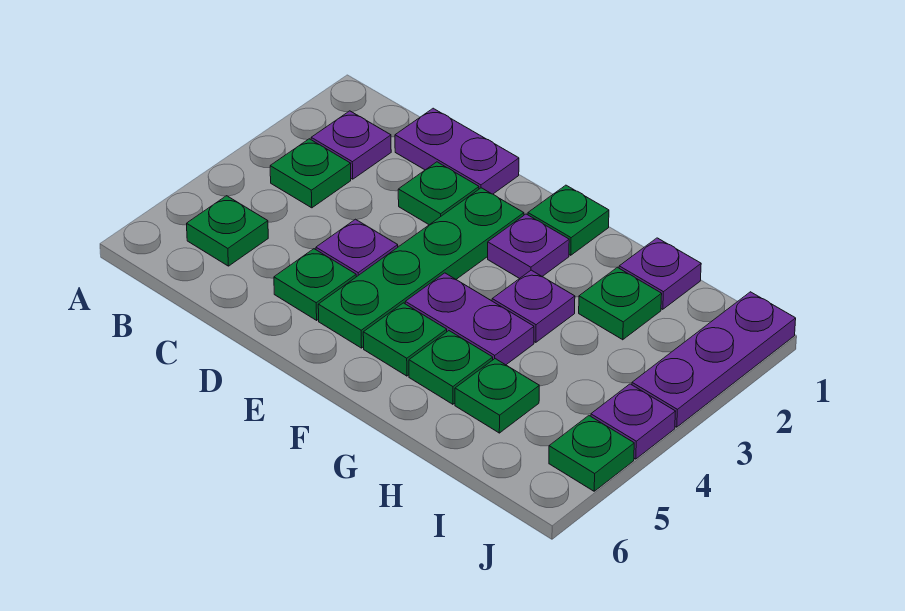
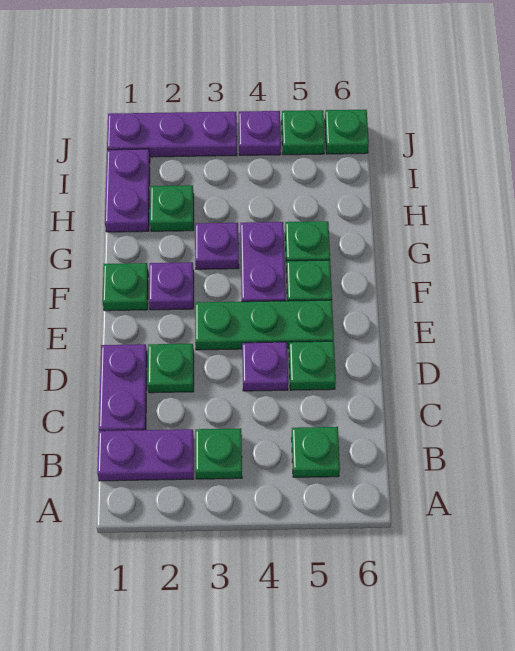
purple plate B2 level 1 -> purple plate B1:B2 level 1
green plate E2:E5 level 1 -> green plate E3:E5 level 1
purple plate H1 level 1 -> purple plate H1:I1 level 1
green plate H5 level 1 -> green plate J6 level 1

